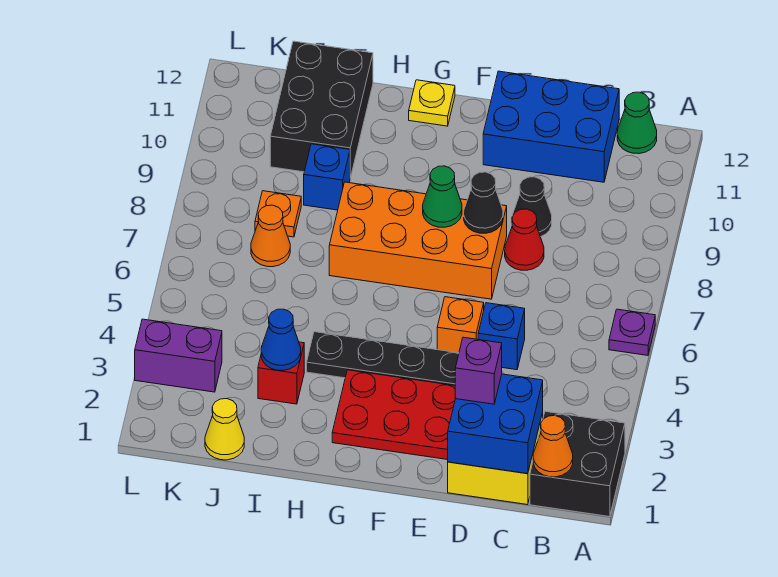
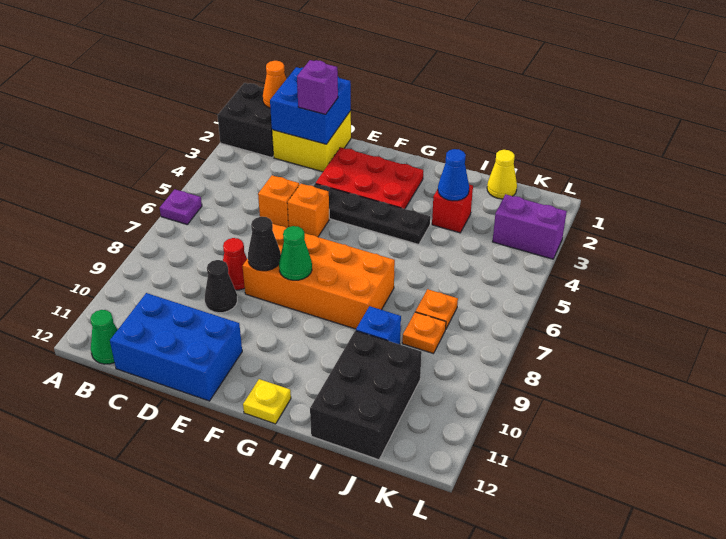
blue brick D5 level 1 -> orange brick D5 level 1
orange cone J7 level 1 -> orange plate J7 level 1

